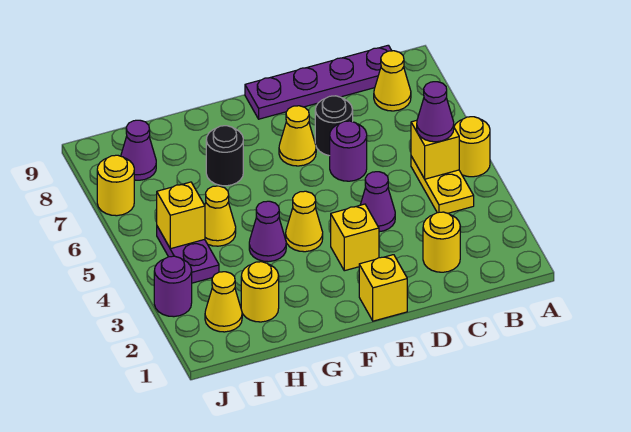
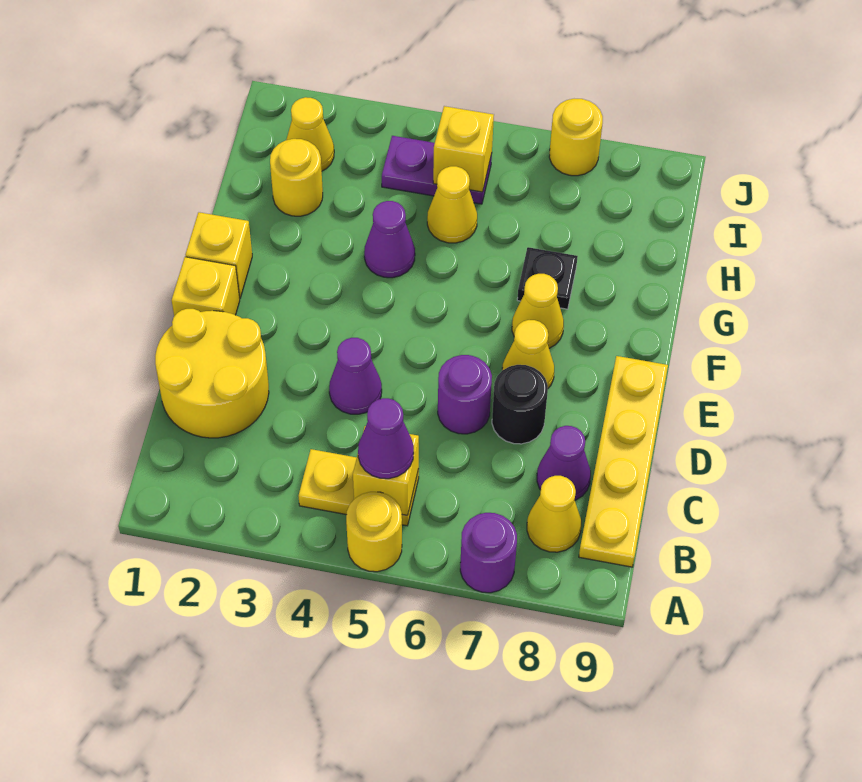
purple plate B9:E9 level 1 -> yellow plate B9:E9 level 1
yellow round brick C2 level 1 -> yellow round brick C1:D2 level 1
yellow brick E3 level 1 -> yellow brick F1 level 1
yellow cone F4 level 1 -> yellow cone F7 level 1
black round brick G7 level 1 -> black plate G7 level 1
purple cone I8 level 1 -> purple cone C8 level 1
purple round brick J3 level 1 -> purple round brick A7 level 1

